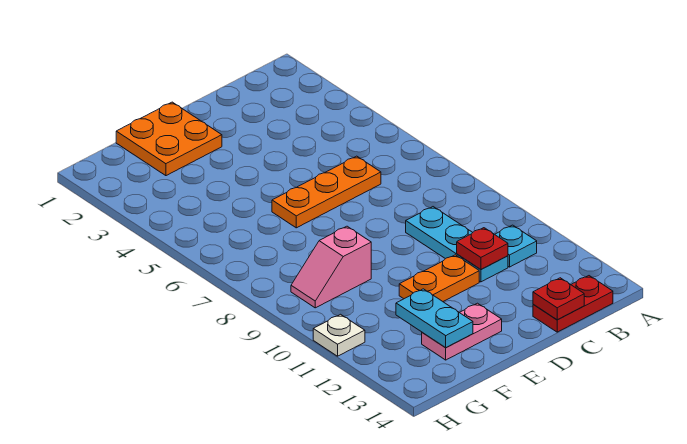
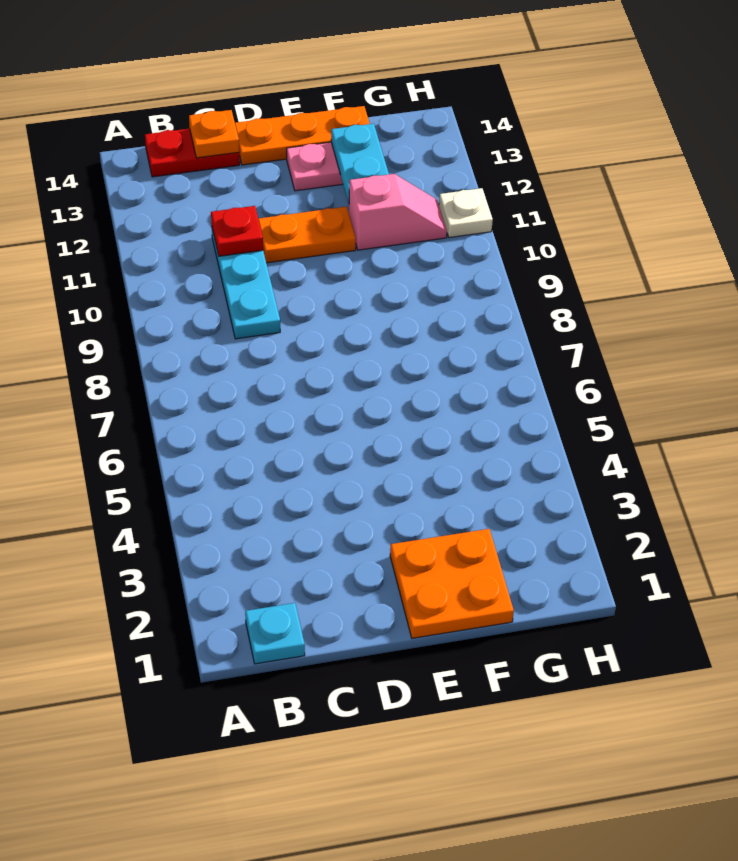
cyan plate B11 level 1 -> cyan plate B1 level 1
orange plate C6:E6 level 1 -> orange plate D14:F14 level 1
red plate C14 level 2 -> orange plate C14 level 2
pink slope F9:G9 level 1 top F -> pink slope F11:G11 level 1 top F

